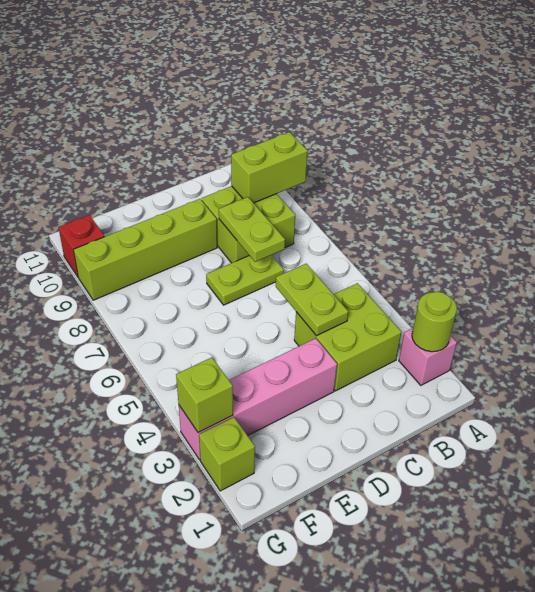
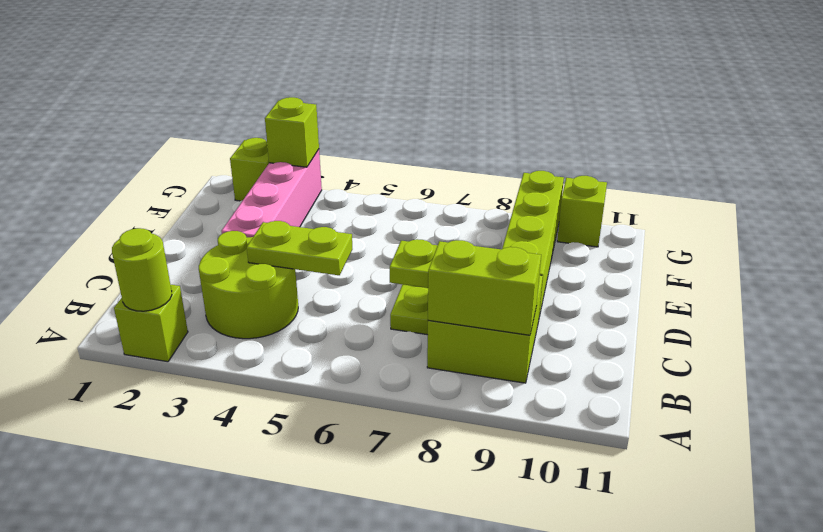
pink brick A2 level 1 -> lime brick A2 level 1
lime brick A9:B9 level 2 -> lime brick B8:B9 level 2
lime brick B3:C4 level 1 -> lime round brick B3:C4 level 1
red brick G10 level 1 -> lime brick G10 level 1

